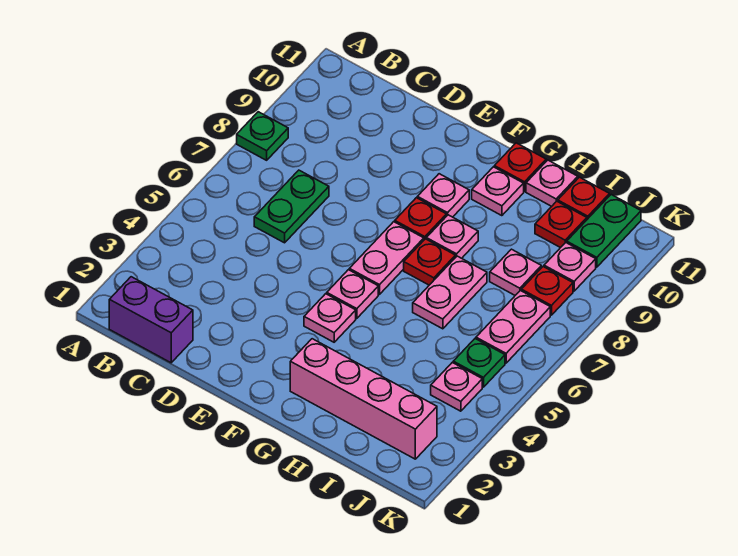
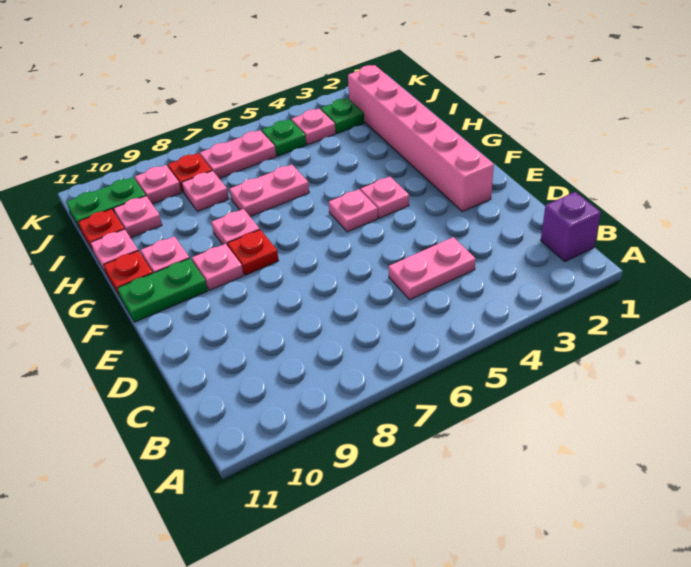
green plate A8 level 1 -> green plate J3 level 1
purple brick B1:C1 level 1 -> purple brick B1 level 1
green plate C6:C7 level 1 -> green plate F10:F11 level 1
pink plate F6:F7 level 1 -> pink plate C4:C5 level 1
pink brick G2:J2 level 1 -> pink brick E2:J2 level 1
red plate G7 level 1 -> none
red plate I10 level 1 -> pink plate I10 level 1

